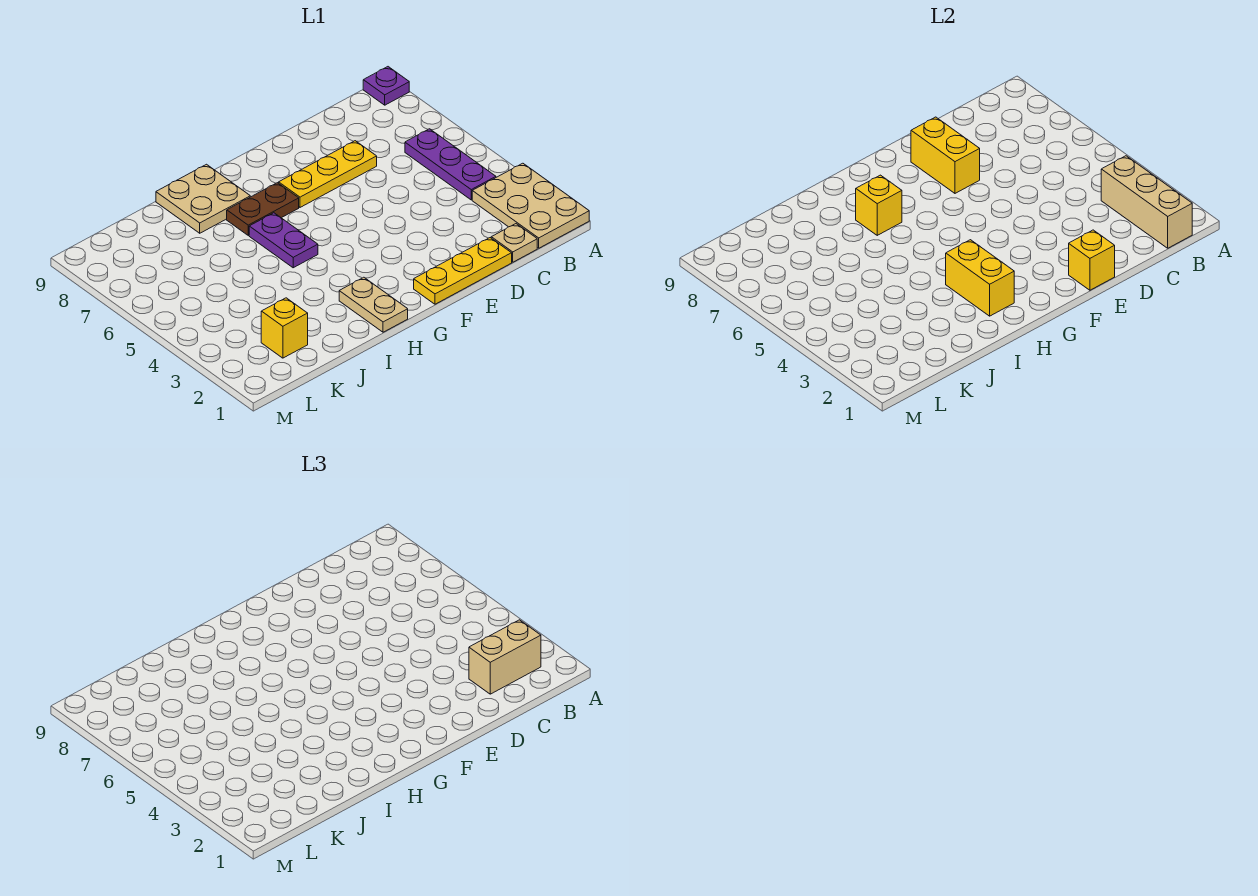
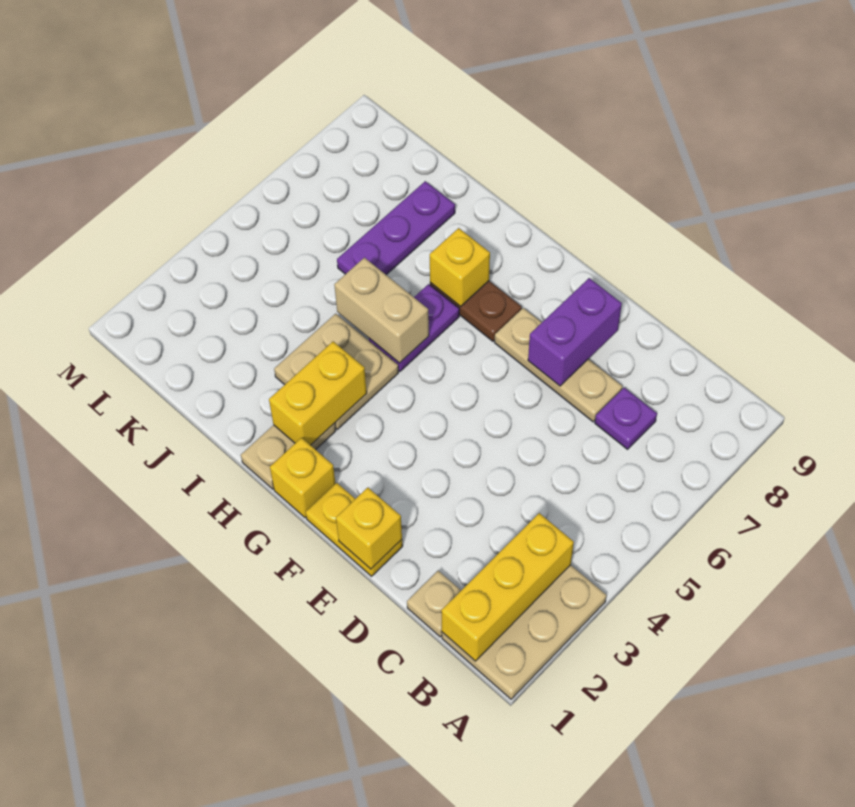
purple plate A9 level 1 -> purple plate C7 level 1
tan brick B1:B3 level 2 -> yellow brick B1:B3 level 2
tan brick B2:C2 level 3 -> tan brick H5:I5 level 2
purple plate B4:B6 level 1 -> purple plate J6:J8 level 1
yellow plate D1:F1 level 1 -> yellow plate E1:F1 level 1
yellow plate D7:F7 level 1 -> tan plate D7:F7 level 1
yellow brick E7:E8 level 2 -> purple brick E7:E8 level 2
tan plate H8:I9 level 1 -> tan plate H3:I4 level 1
yellow brick K2 level 1 -> yellow brick G1 level 1

